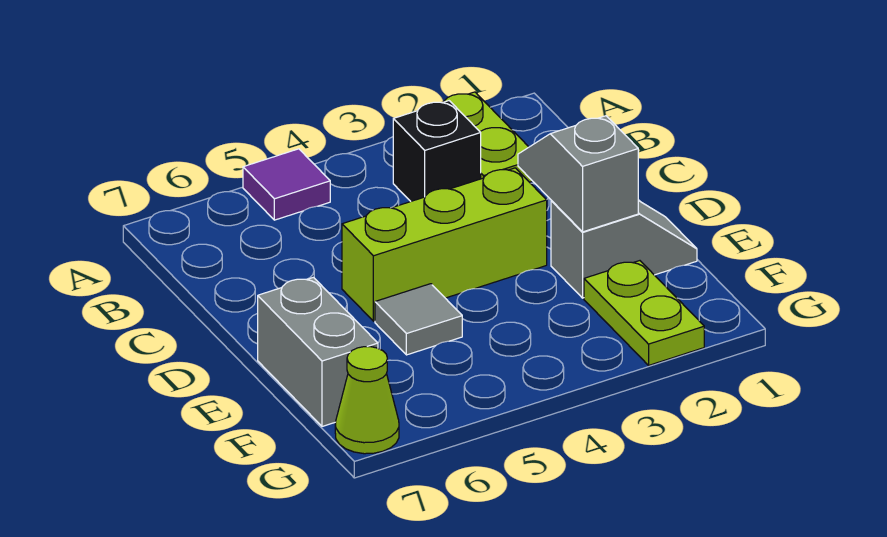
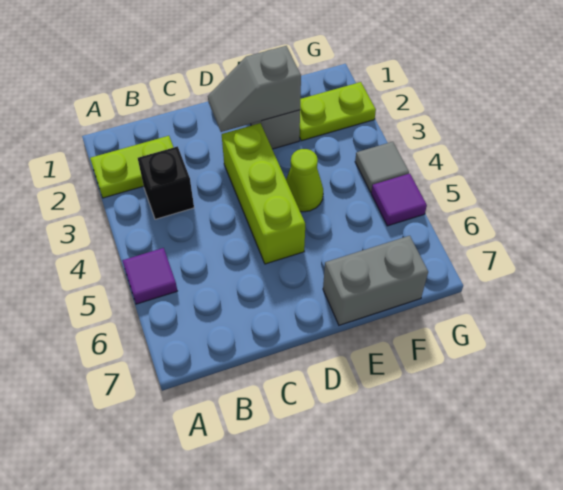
grey tile E5 level 1 -> grey tile G4 level 1
none -> purple tile G5 level 1
lime cone G7 level 1 -> lime cone E4 level 1

